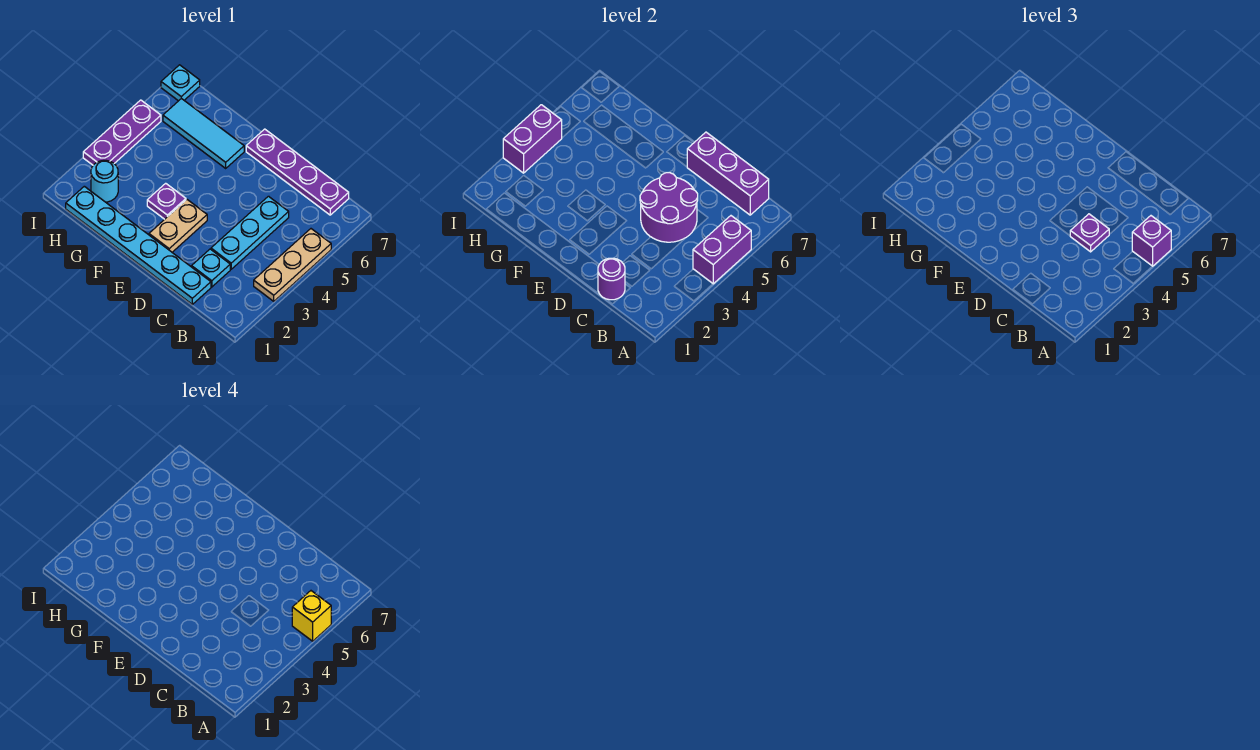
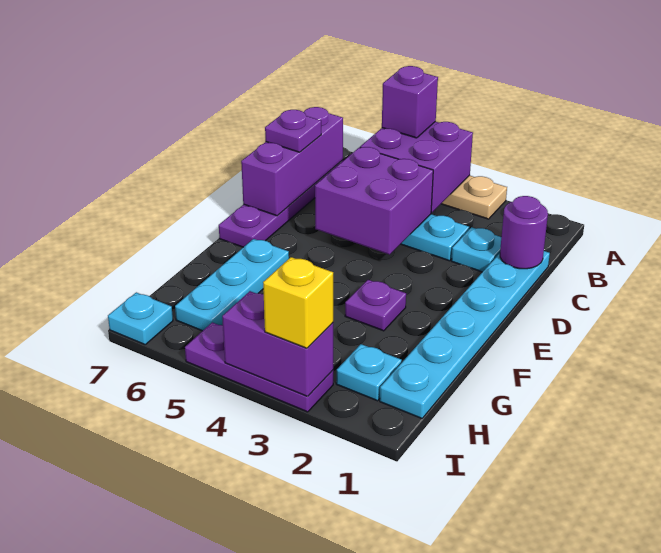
purple brick A4:A5 level 2 -> purple brick A4:B5 level 2
yellow brick A5 level 4 -> yellow brick I3 level 3
purple round brick C4:D5 level 2 -> purple brick C4:D5 level 2
purple plate C4 level 3 -> purple plate C7 level 3
tan plate E2:E3 level 1 -> none
cyan tile F6:H6 level 1 -> cyan plate F6:H6 level 1
cyan round brick H2 level 1 -> cyan plate H2 level 1

